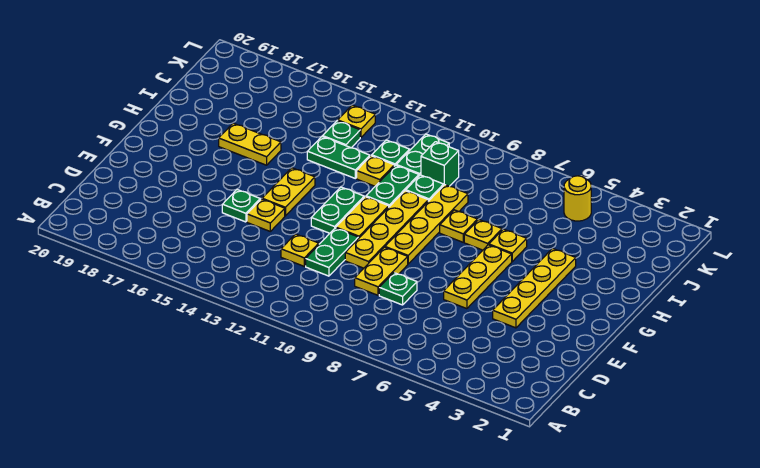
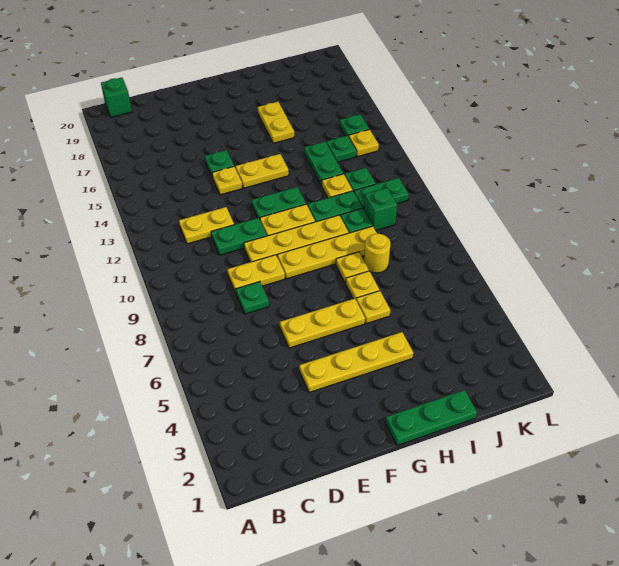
none -> green brick B20 level 1
yellow plate D12 level 1 -> yellow plate C12:D12 level 1
none -> green plate G1:I1 level 1
yellow round brick K5 level 1 -> yellow round brick I8 level 1
none -> green plate K15 level 1

